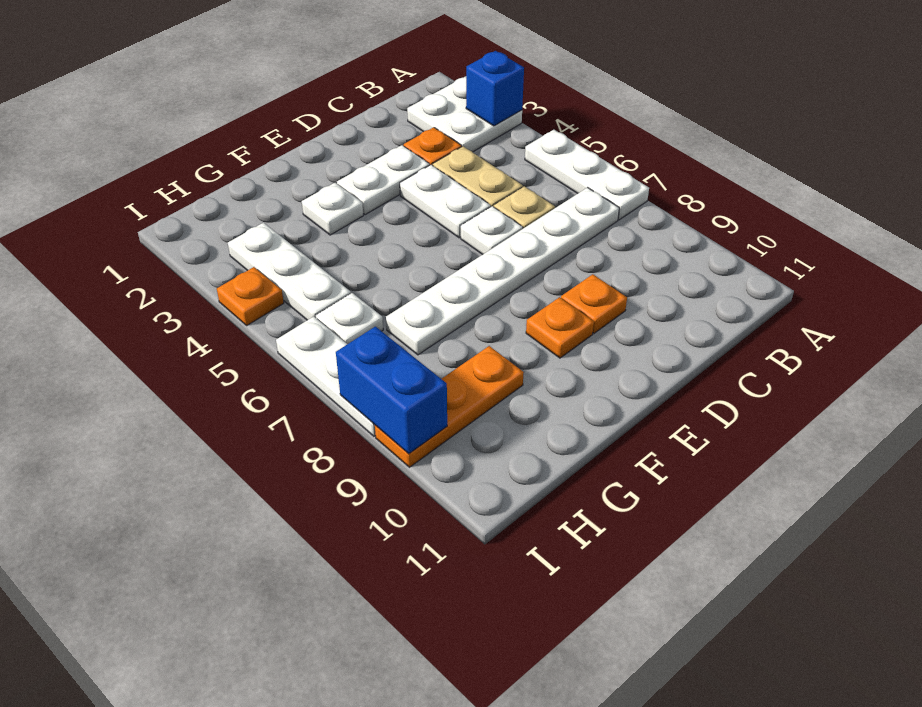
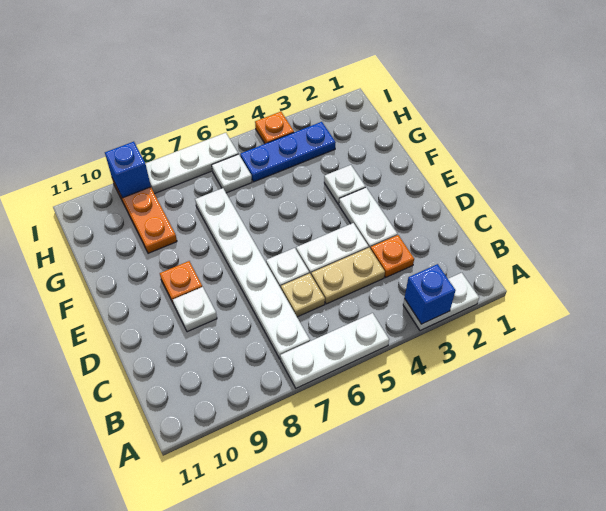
white plate A2:B3 level 1 -> white plate A2:A3 level 1
orange plate D9 level 1 -> white plate D9 level 1
white plate H3:H5 level 1 -> blue plate H3:H5 level 1
blue brick I8:I9 level 2 -> blue brick I9 level 2

